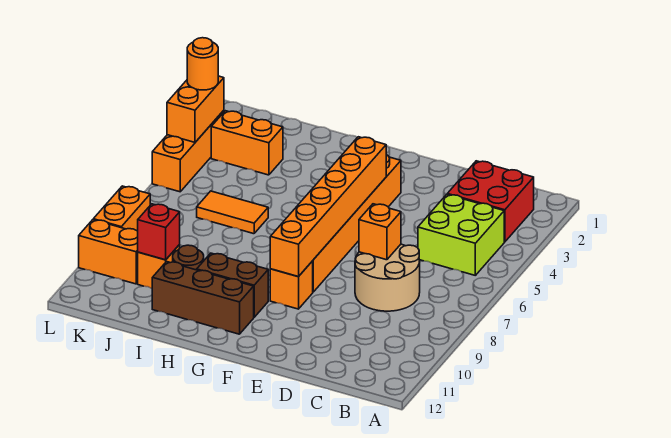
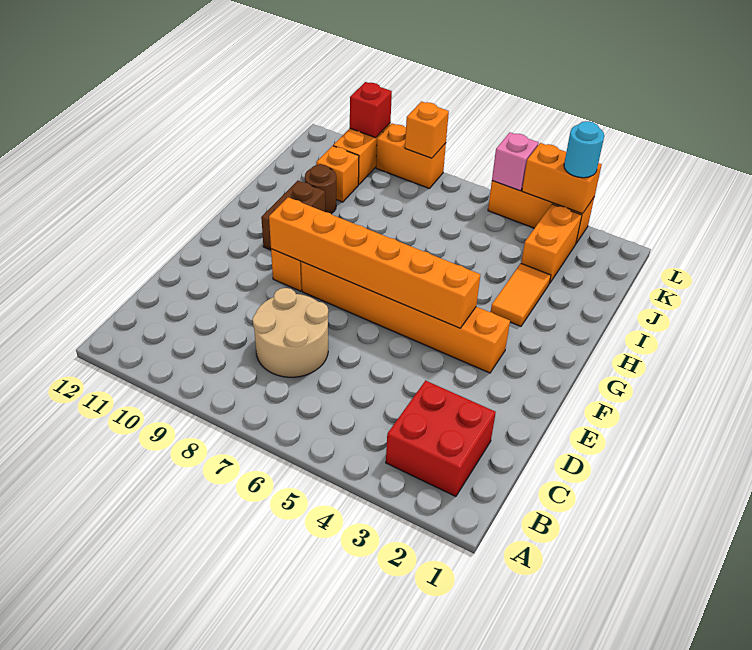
lime brick B4:C5 level 1 -> none
orange brick D7 level 2 -> orange brick L8 level 2
brown brick G11:I11 level 1 -> none
orange tile I6:J6 level 1 -> orange tile H3:I3 level 1
red brick J10 level 2 -> red brick L10 level 2
orange round brick L3 level 3 -> cyan round brick L3 level 3
none -> pink brick L5 level 2

